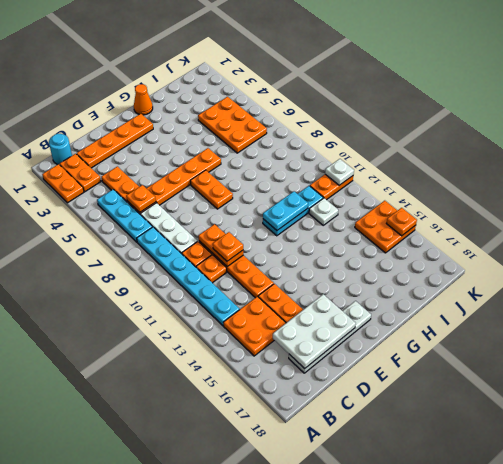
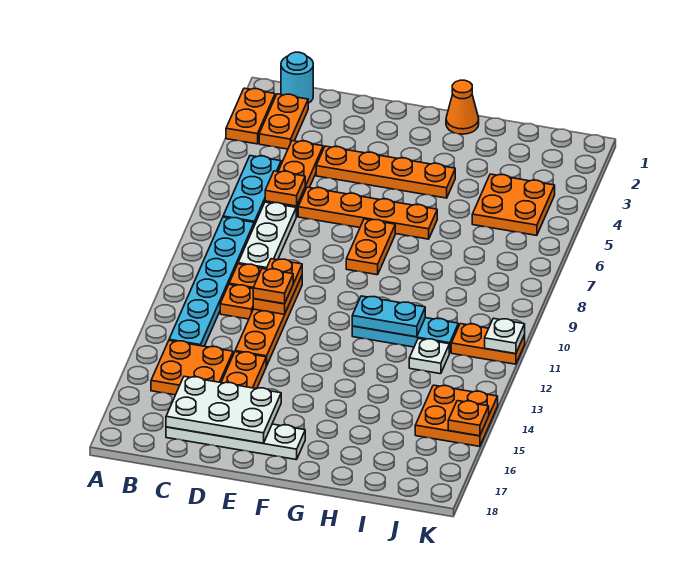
orange plate C2:F2 level 1 -> orange plate D4:G4 level 1
orange plate I4:J6 level 1 -> orange plate I4:J5 level 1

